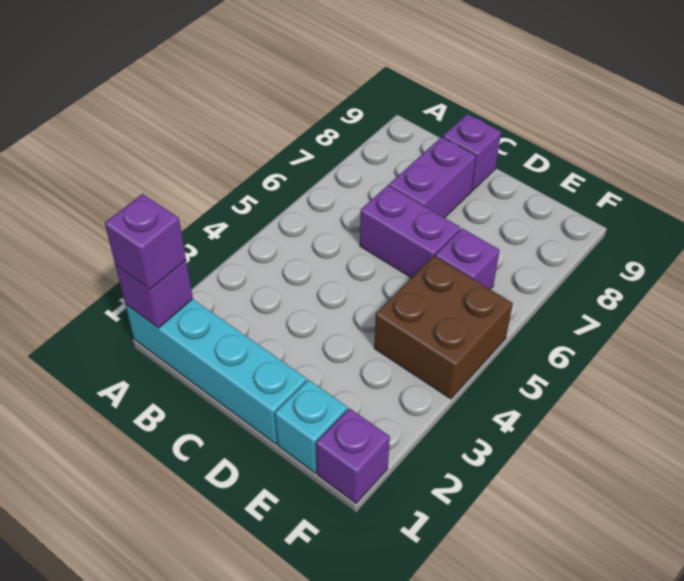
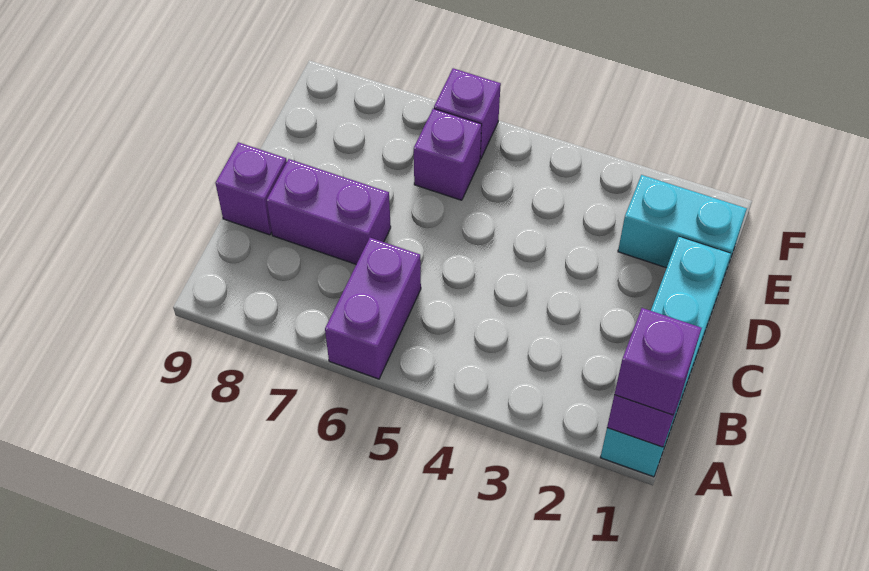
purple brick C6:D6 level 1 -> purple brick A6:B6 level 1
cyan brick E1 level 1 -> cyan brick E1:E2 level 1
brown brick E4:F5 level 1 -> none
purple brick F1 level 1 -> purple brick F6 level 1

